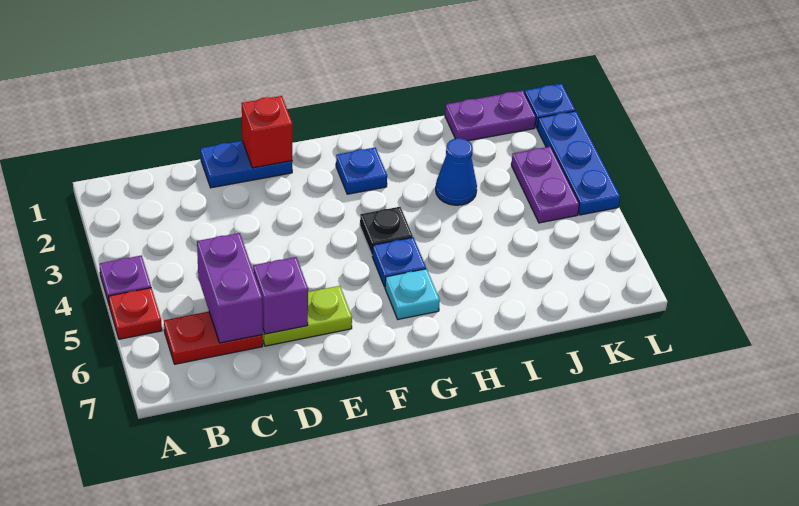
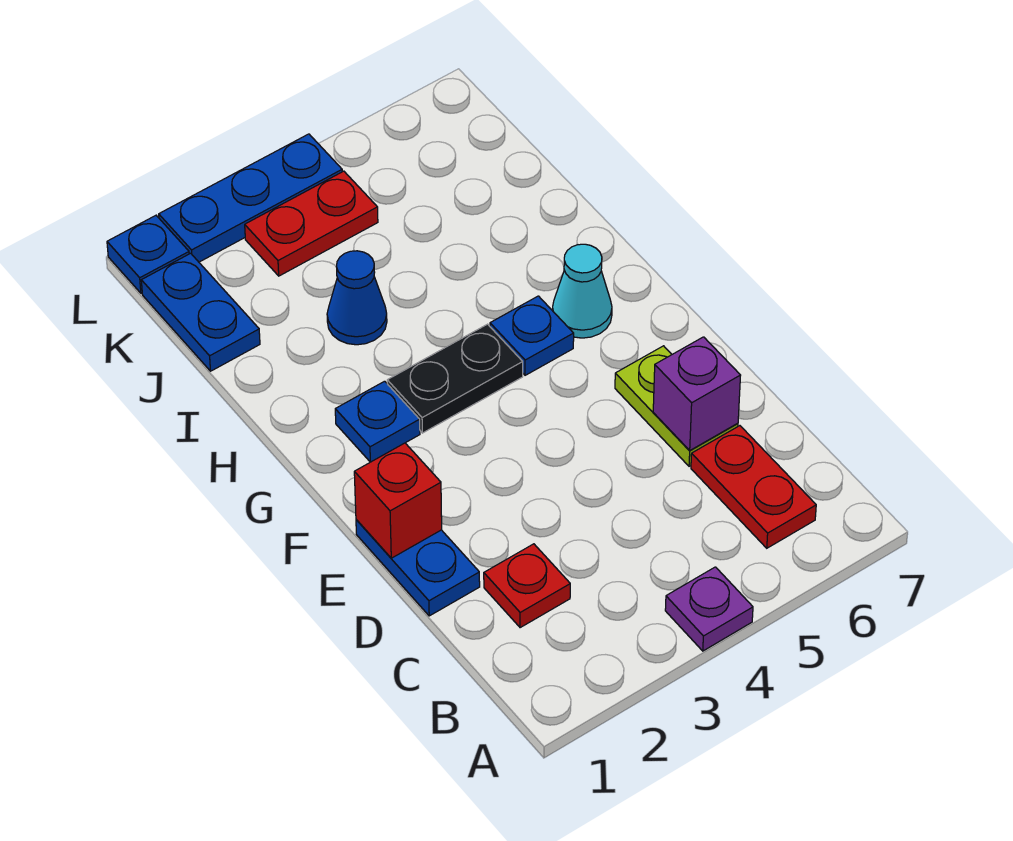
red plate A5 level 1 -> red plate C2 level 1
purple brick C5:C6 level 2 -> none
black plate G4 level 1 -> black plate G3:G4 level 1
cyan plate G6 level 1 -> cyan cone G6 level 1
purple plate J1:K1 level 1 -> blue plate J1:K1 level 1
purple plate K3:K4 level 1 -> red plate K3:K4 level 1

